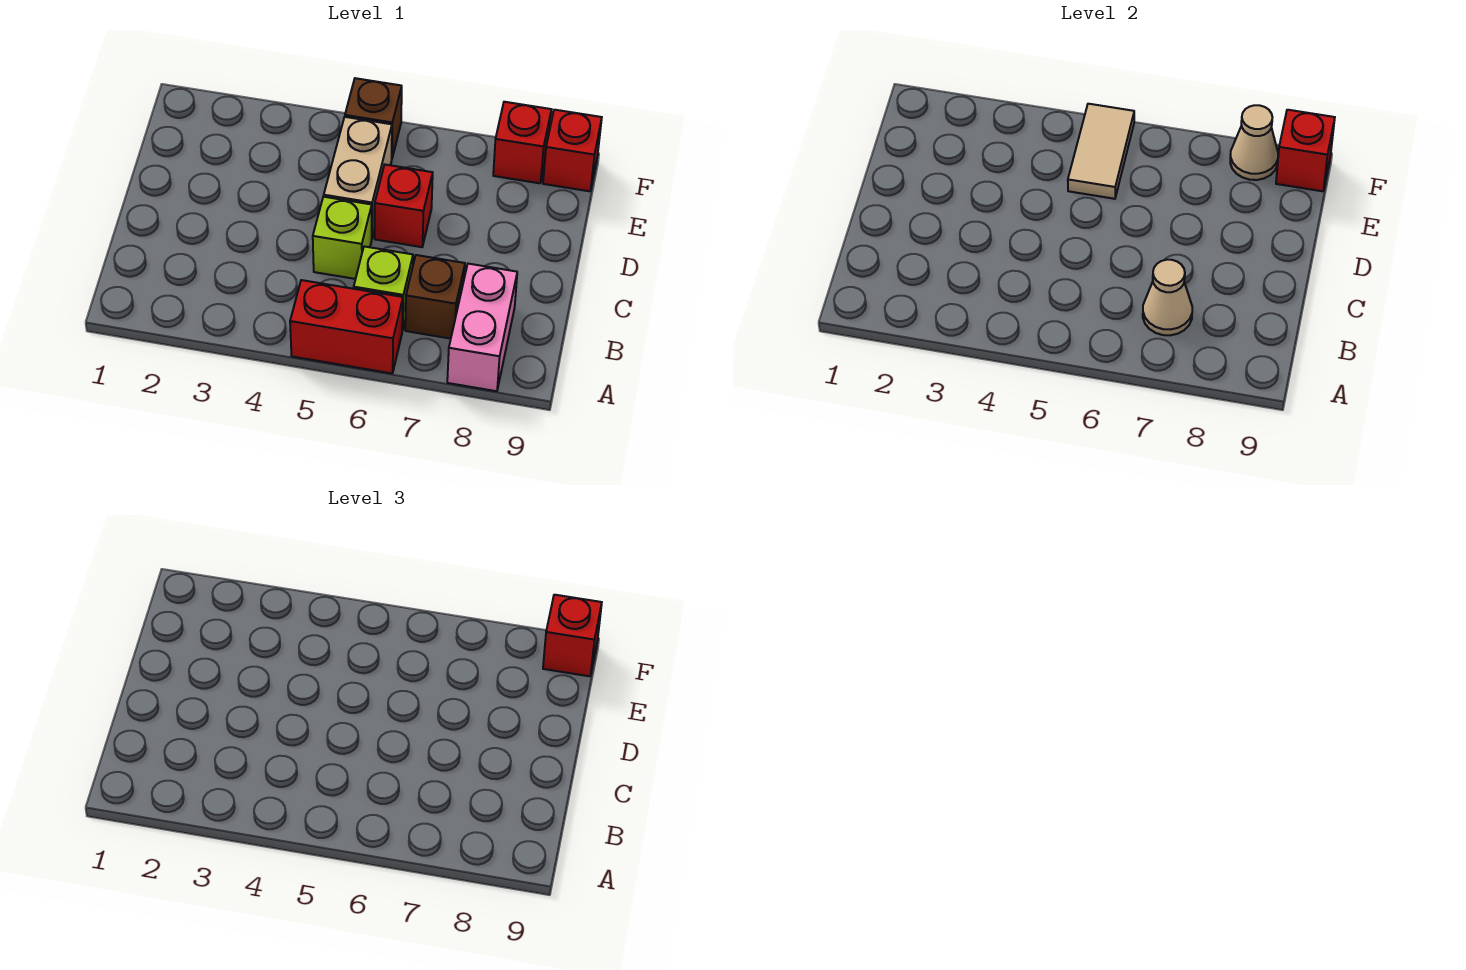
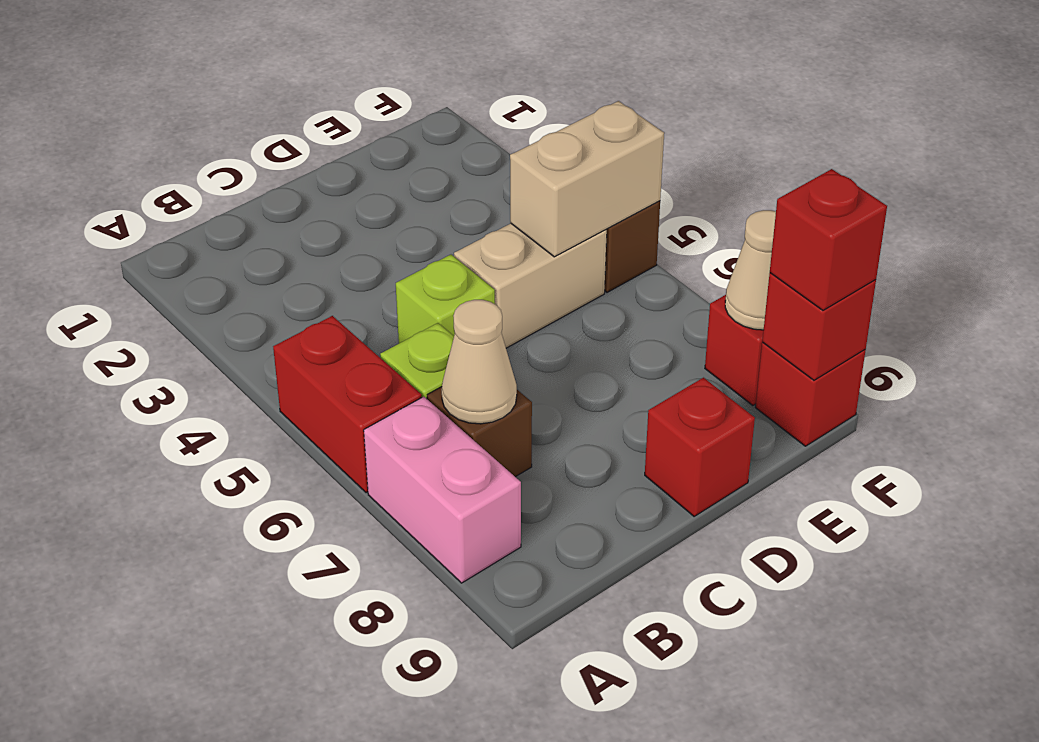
pink brick A8:B8 level 1 -> pink brick A7:A8 level 1
red brick D6 level 1 -> red brick D9 level 1
tan tile E5:F5 level 2 -> tan brick E5:F5 level 2

